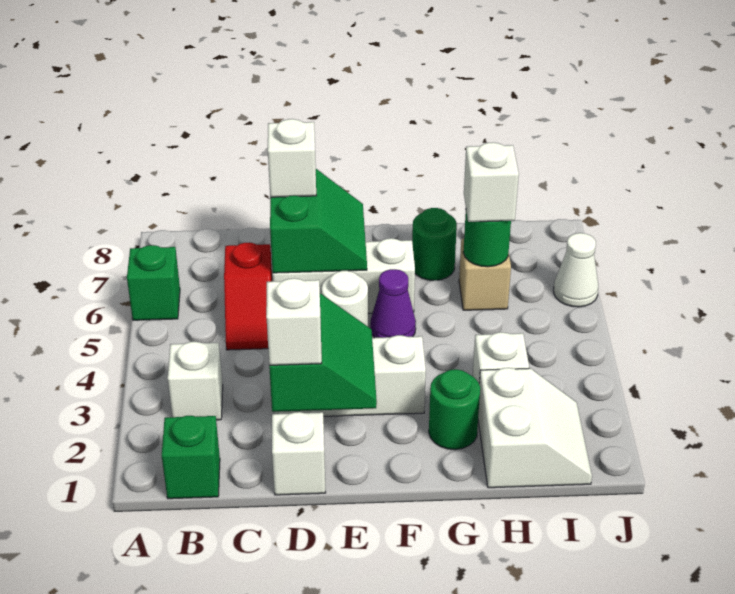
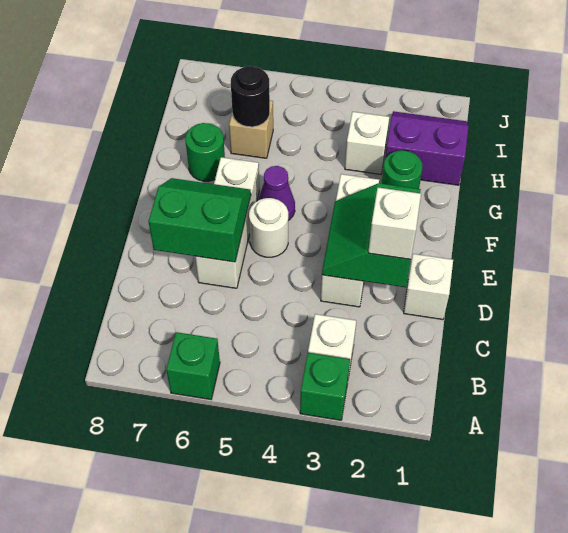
green brick B1 level 1 -> green brick A3 level 1
red slope C5:C6 level 1 top 6 -> none
green slope D2:E3 level 2 top D -> green slope D2:E3 level 2 top 2
white brick D7 level 3 -> none
white slope H1:I2 level 1 top H -> purple slope H1:I2 level 1 top H
green round brick H6 level 2 -> black round brick H6 level 2
white brick H6 level 3 -> none
white cone J6 level 1 -> none

